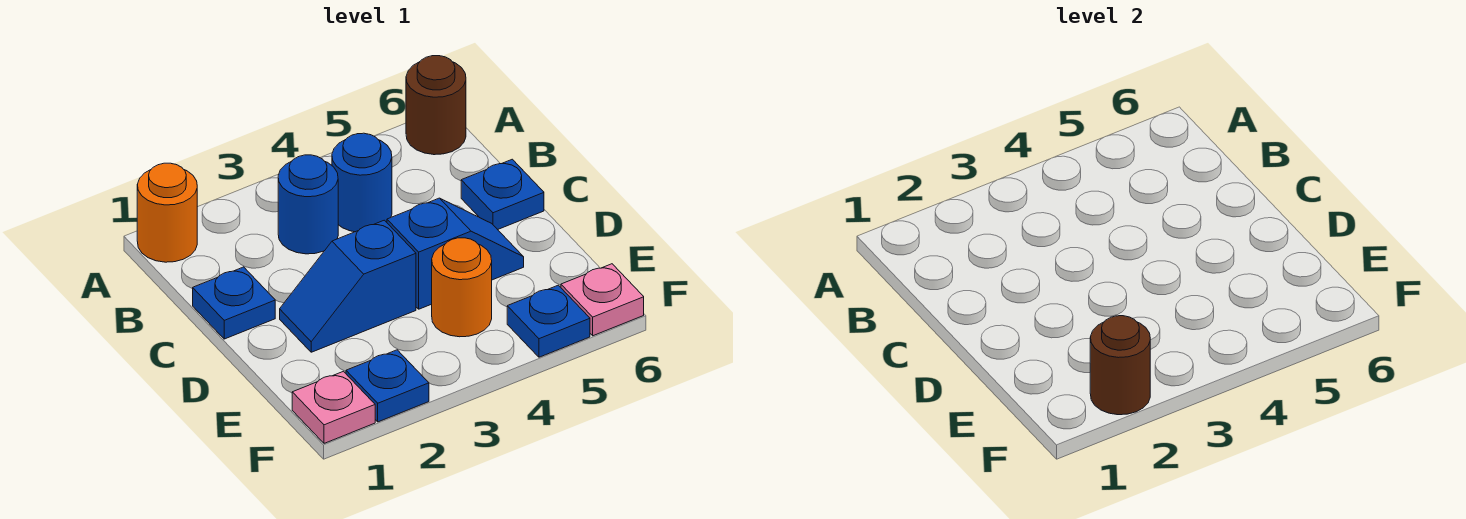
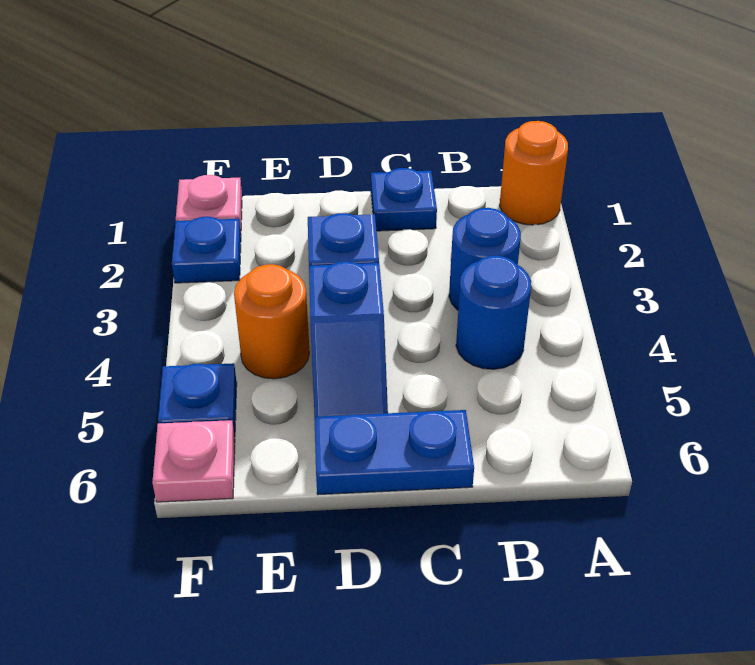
brown round brick A6 level 1 -> none
blue plate C6 level 1 -> blue plate C6:D6 level 1
brown round brick F2 level 2 -> none

